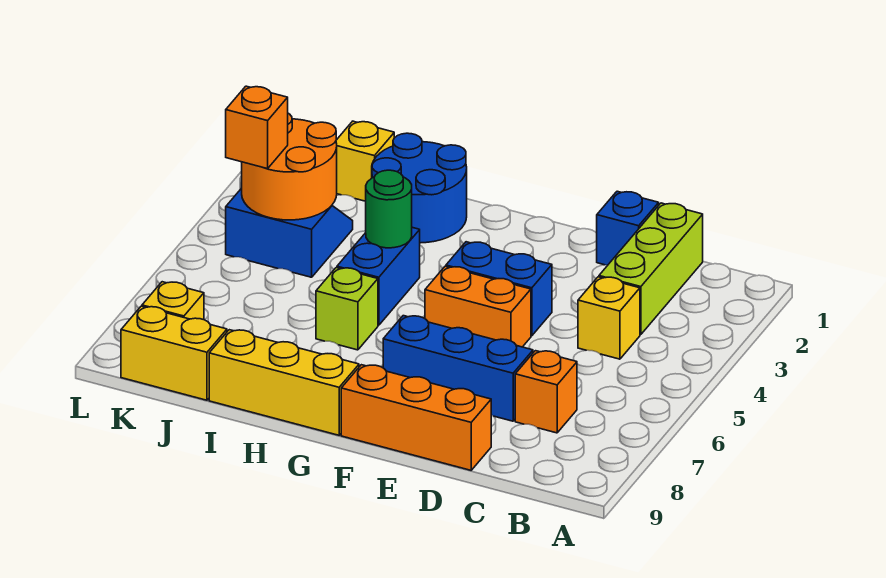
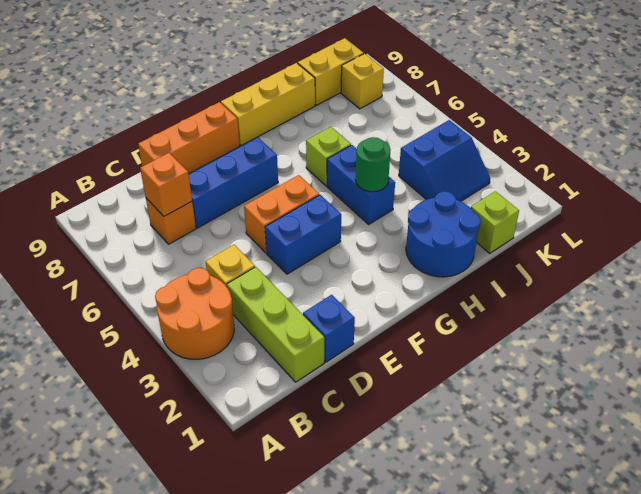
yellow brick J1 level 1 -> lime brick J1 level 1
orange round brick J3:K4 level 2 -> orange round brick A3:B4 level 1
orange brick K4 level 3 -> orange brick C7 level 2

